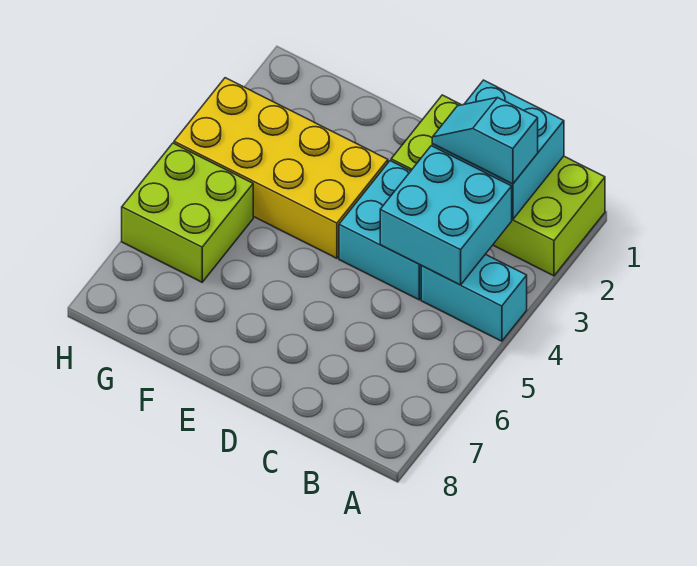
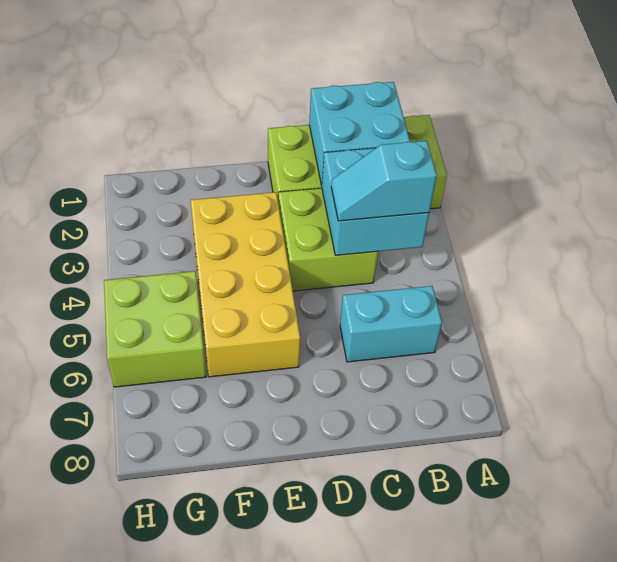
cyan brick A4:B4 level 1 -> cyan brick B6:C6 level 1
cyan slope B2:C2 level 3 top B -> cyan slope B4:C4 level 3 top B
cyan brick C3:D4 level 1 -> lime brick C3:D4 level 1
yellow brick E3:H4 level 1 -> yellow brick E3:F6 level 1

